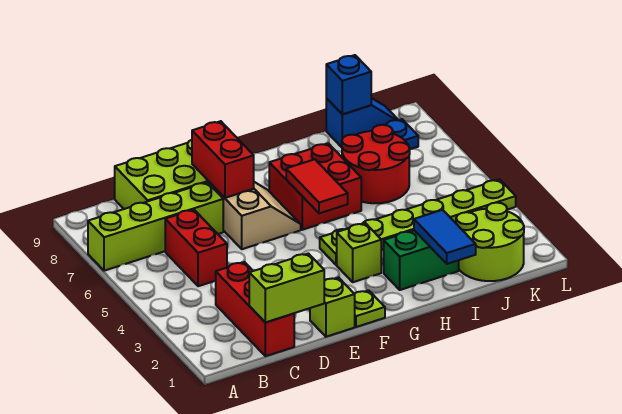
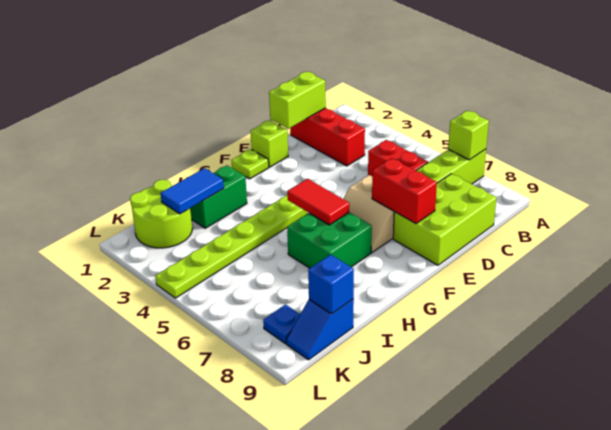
lime brick G3 level 1 -> lime brick A7 level 2
red brick G6:H7 level 1 -> green brick G6:H7 level 1
blue tile I1:I2 level 2 -> blue tile I2:J2 level 2
red round brick I6:J7 level 1 -> none

